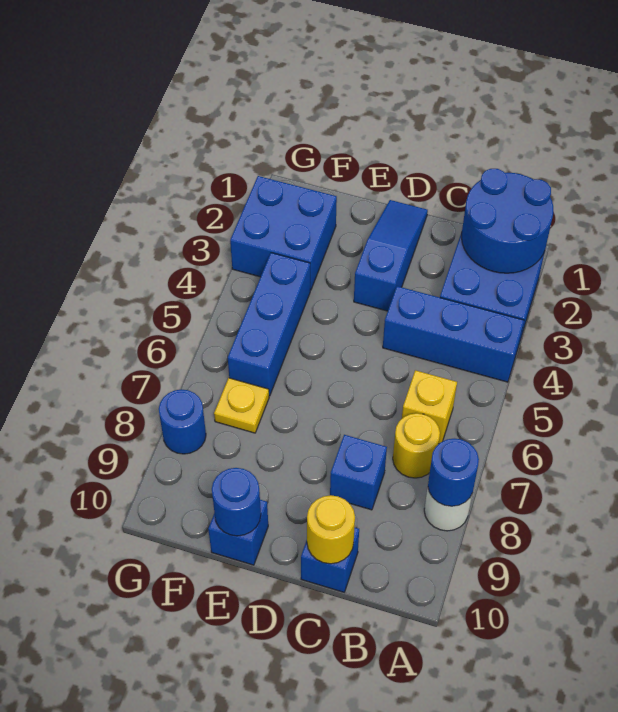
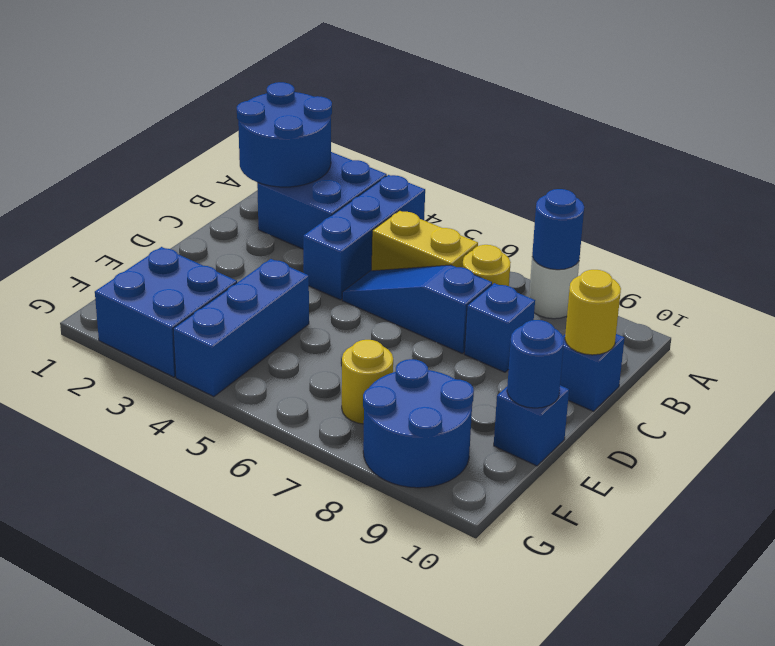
yellow brick B6 level 1 -> yellow brick B5:B6 level 1
blue slope D1:D3 level 1 top 3 -> blue slope C5:C7 level 1 top 7
blue brick F4:F6 level 1 -> blue brick E4:G4 level 1
yellow plate F7 level 1 -> yellow round brick F7 level 1
blue round brick G8 level 1 -> blue round brick F8:G9 level 1

